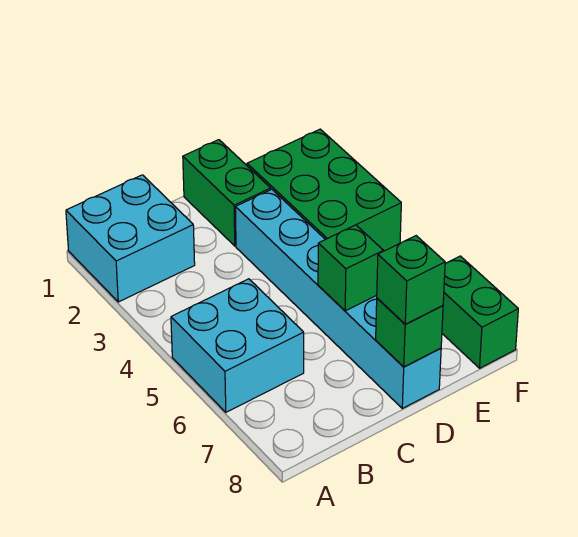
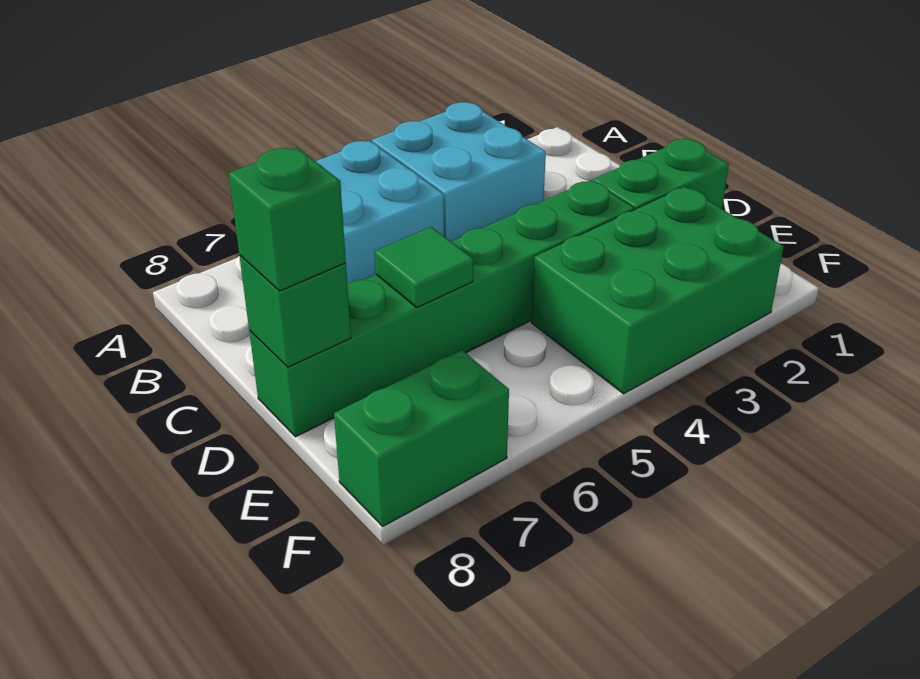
cyan brick A1:B2 level 1 -> cyan brick A3:B4 level 1
cyan brick D3:D8 level 1 -> green brick D3:D8 level 1
green brick D6 level 2 -> green tile D6 level 2

